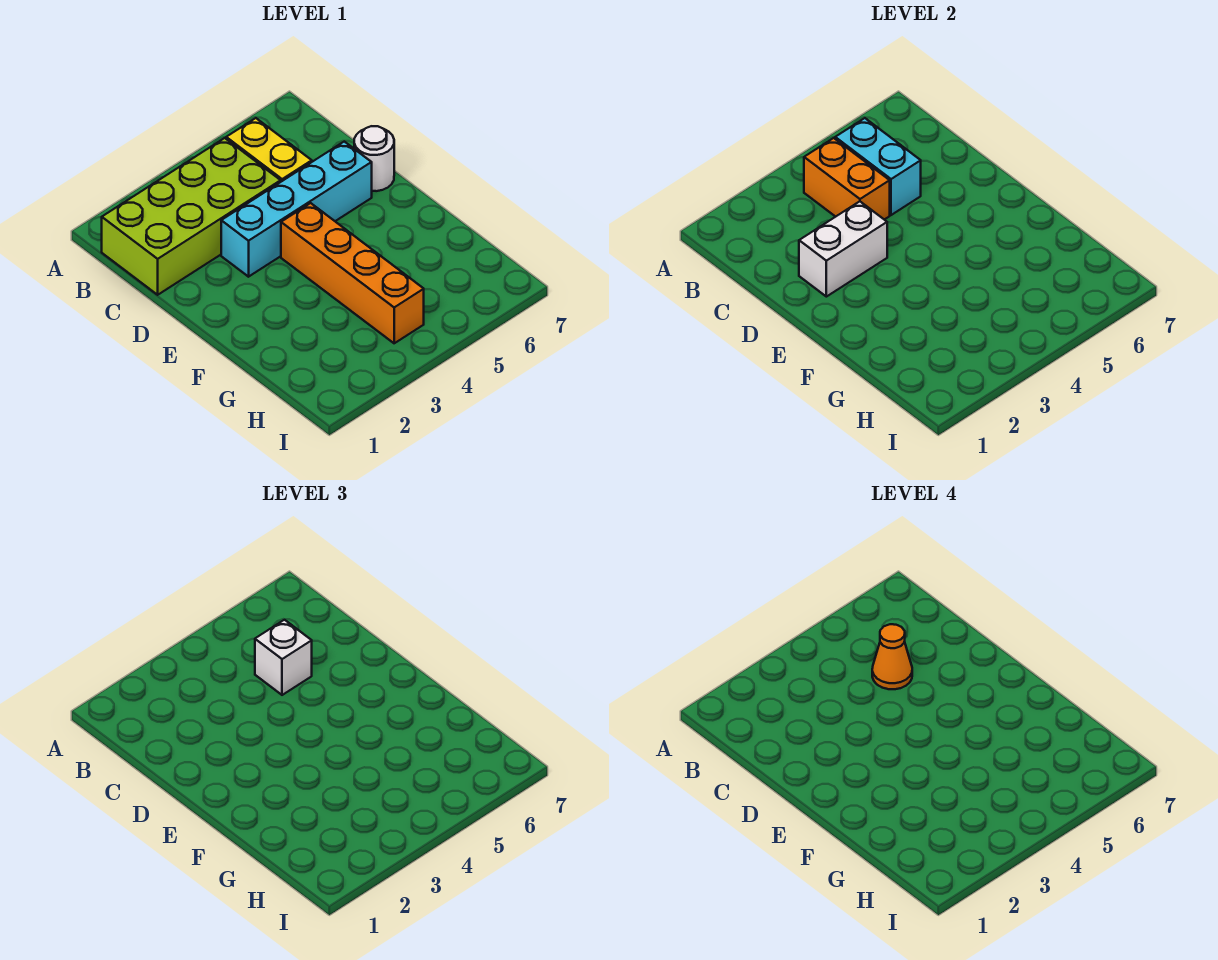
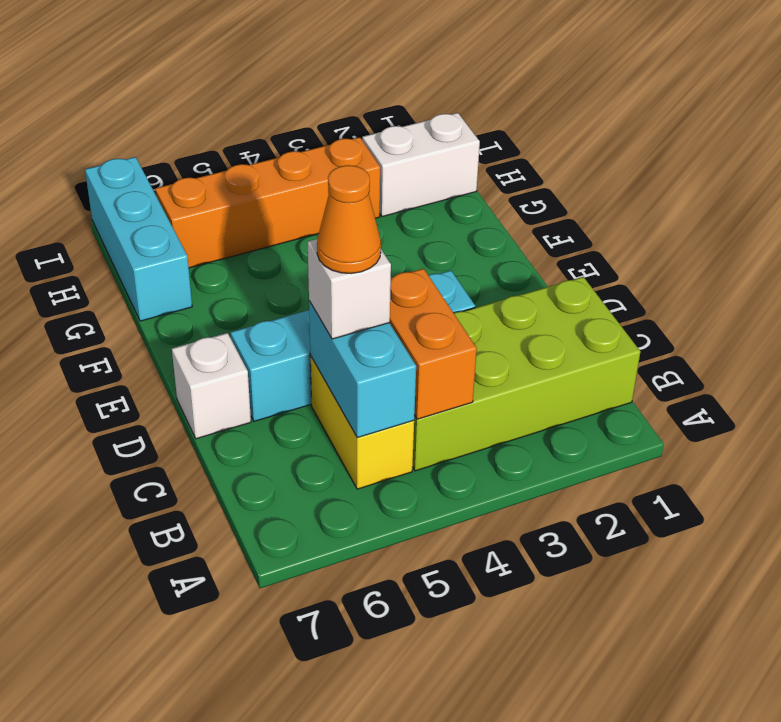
white brick D2:D3 level 2 -> white brick H1:H2 level 1
white round brick D7 level 1 -> white brick D7 level 1
orange brick E4:H4 level 1 -> orange brick H3:H6 level 1
none -> cyan brick G7:I7 level 1

